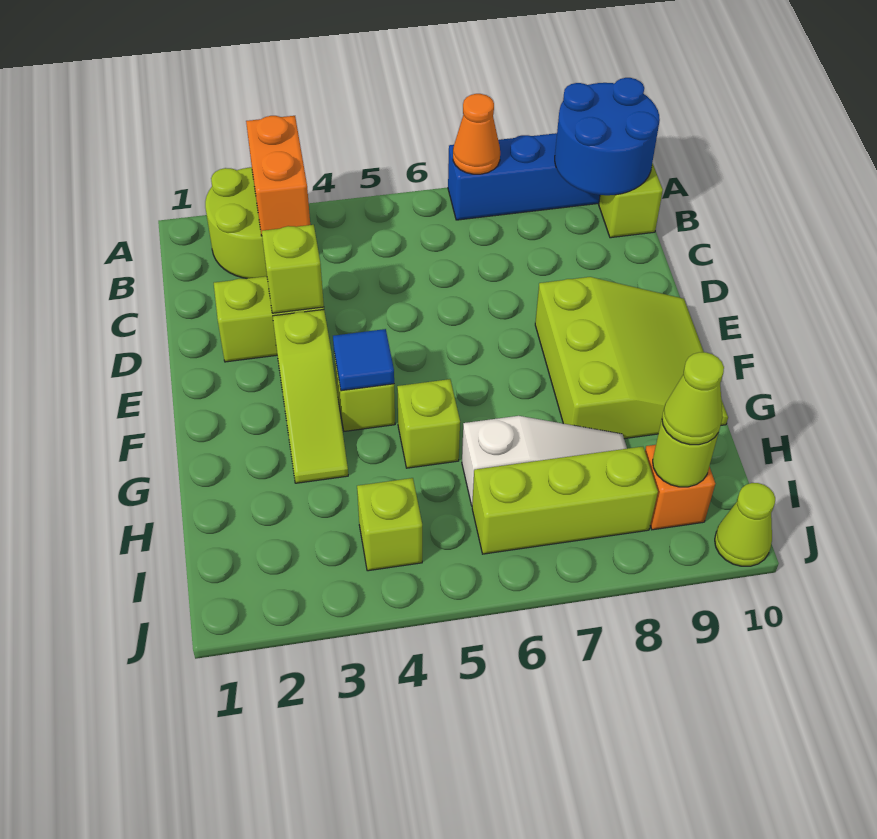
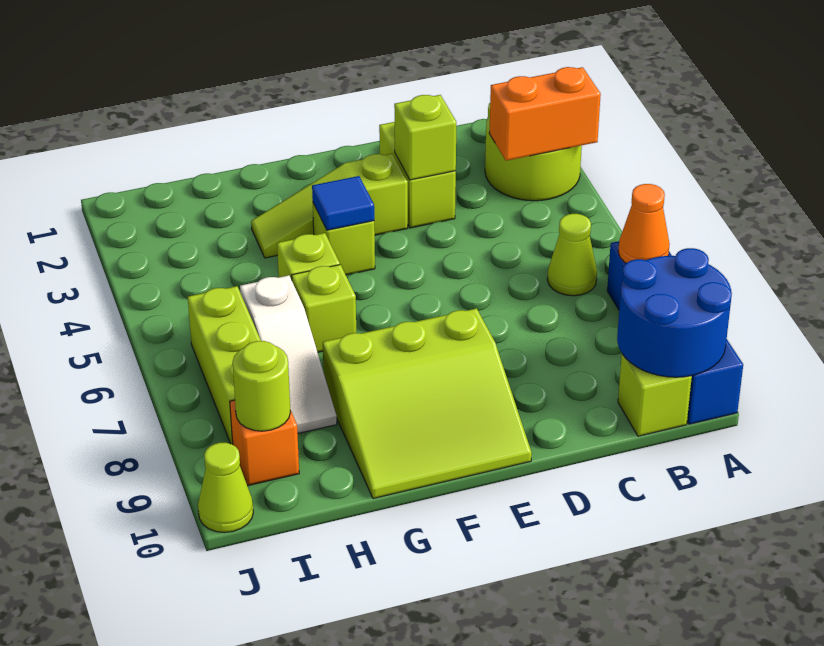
lime brick I4 level 1 -> lime brick G6 level 1
lime cone I9 level 3 -> lime cone B6 level 1

